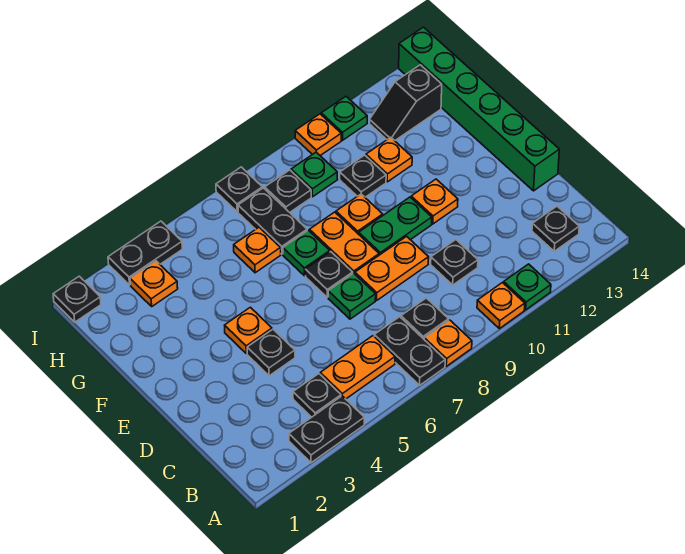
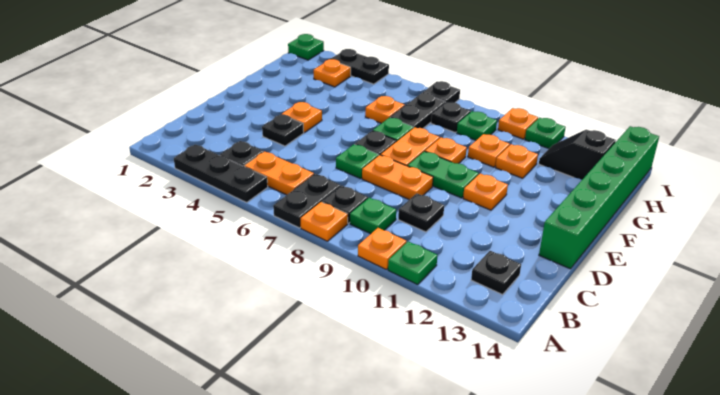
black plate A3:A4 level 1 -> black plate A3:A5 level 1
none -> green plate B9 level 1
black plate G10 level 1 -> orange plate G10 level 1
black plate I1 level 1 -> green plate I1 level 1

